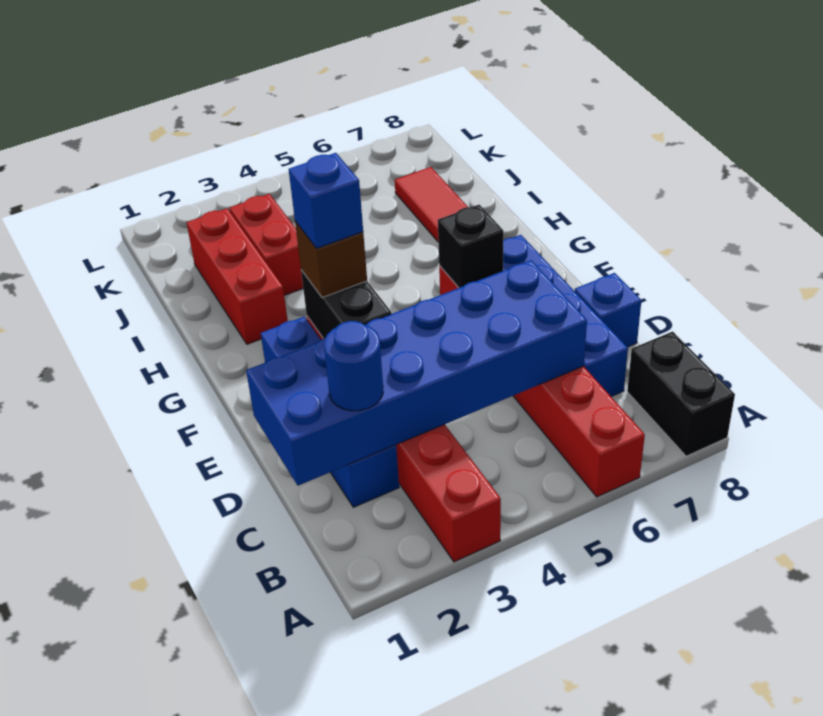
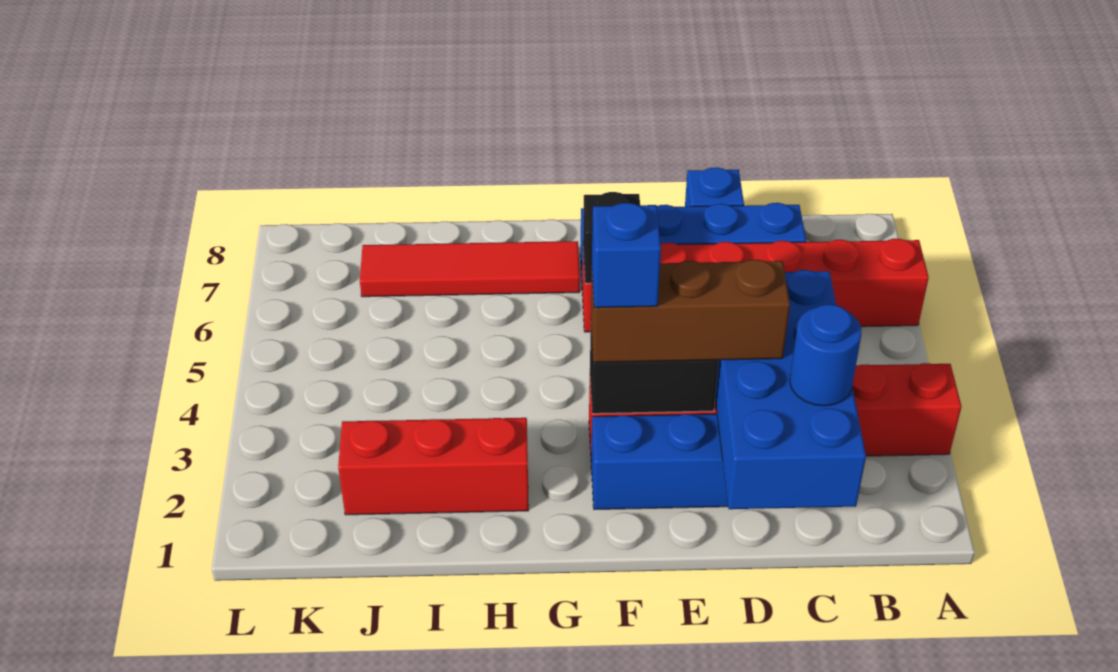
black brick A8:B8 level 1 -> none
blue brick C1:D6 level 2 -> blue brick C1:D4 level 2
brown brick F3 level 3 -> brown brick D3:F3 level 3
red brick I3:J3 level 1 -> none

